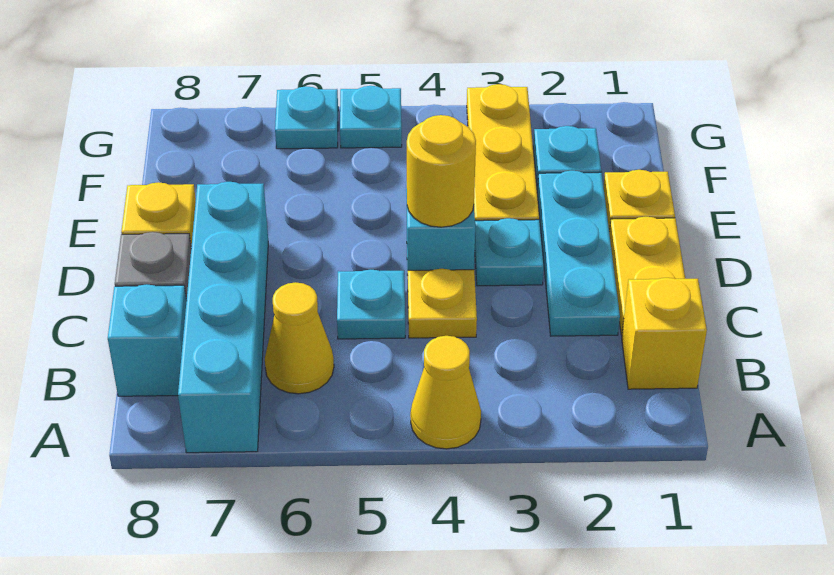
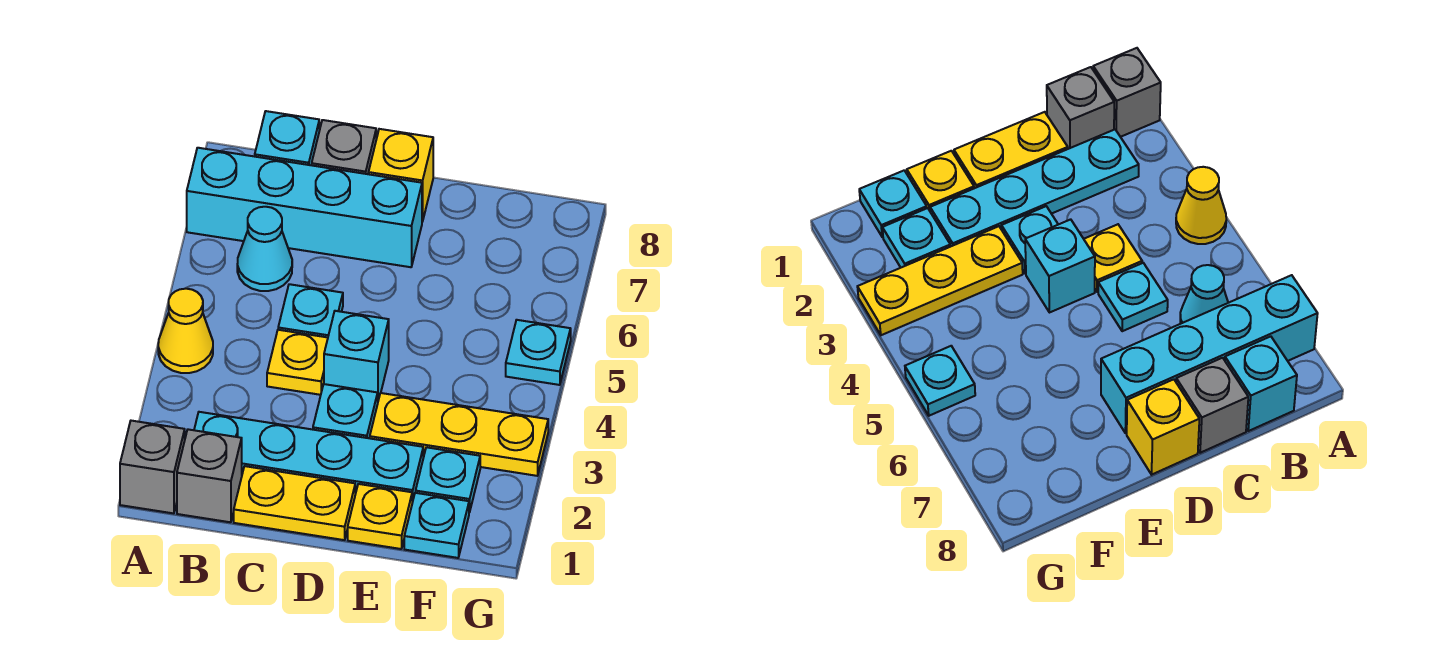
none -> grey brick A1 level 1
yellow brick B1 level 1 -> grey brick B1 level 1
yellow cone B6 level 1 -> cyan cone B6 level 1
cyan plate C2:E2 level 1 -> cyan plate B2:E2 level 1
yellow round brick D4 level 2 -> none
cyan plate G6 level 1 -> cyan plate F1 level 1

